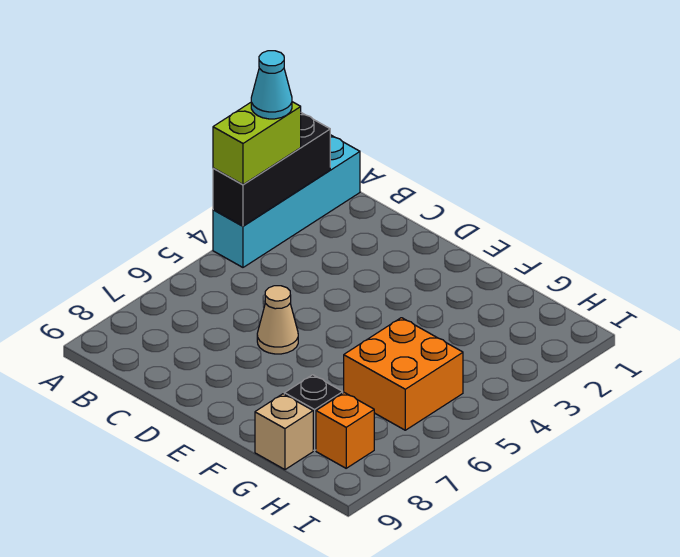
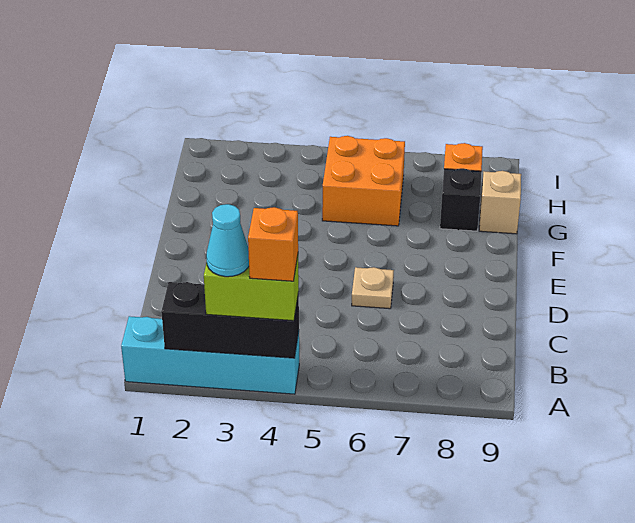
none -> orange brick A4 level 4
tan cone D6 level 1 -> tan plate D6 level 1

